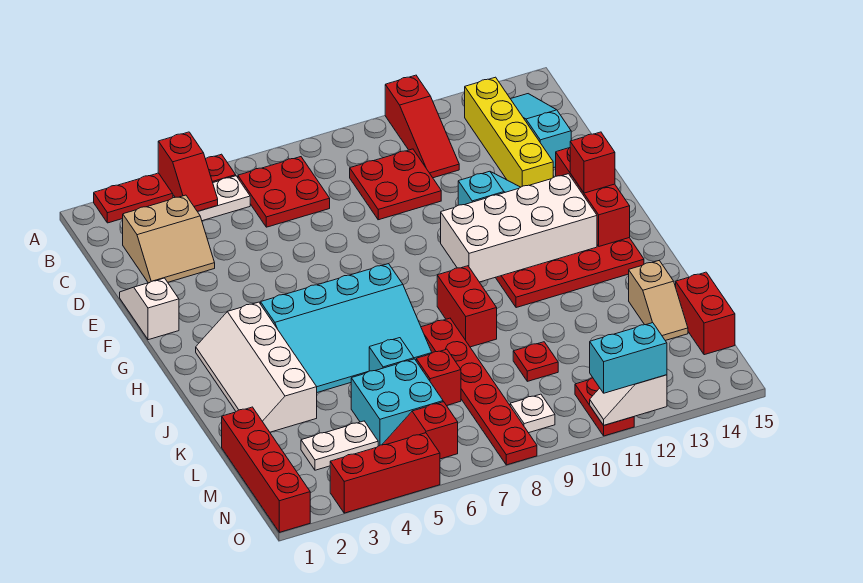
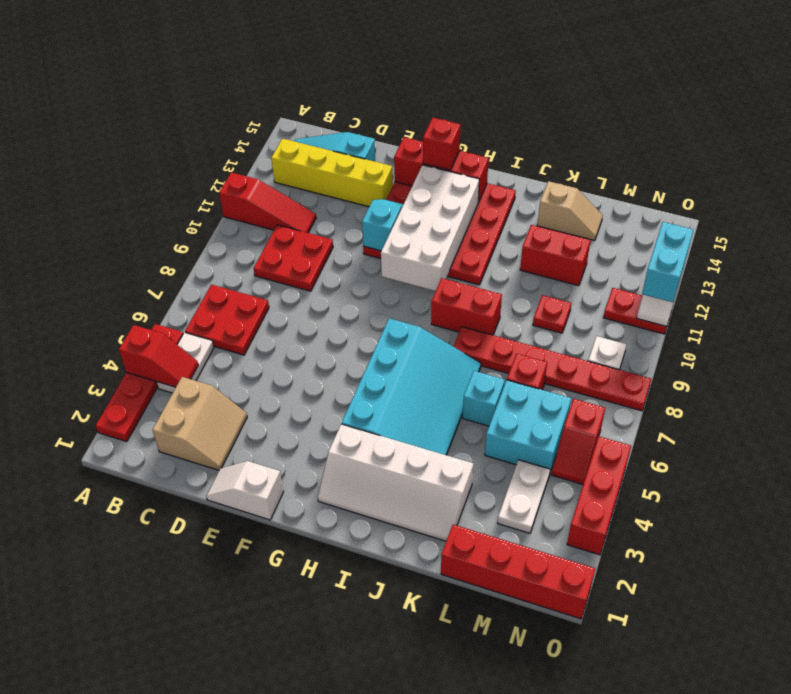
red brick L15:M15 level 1 -> red brick K12:L12 level 1

